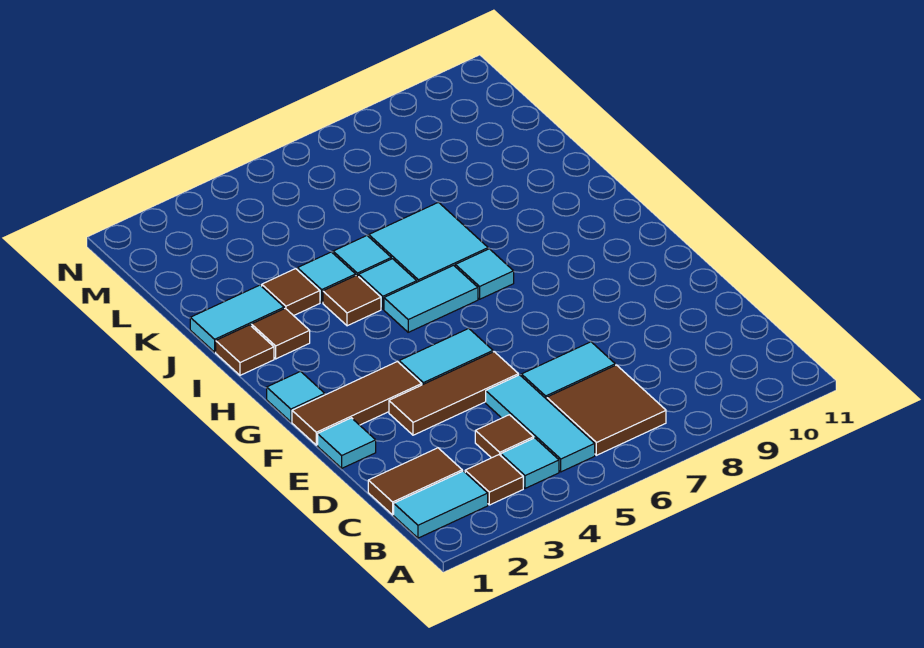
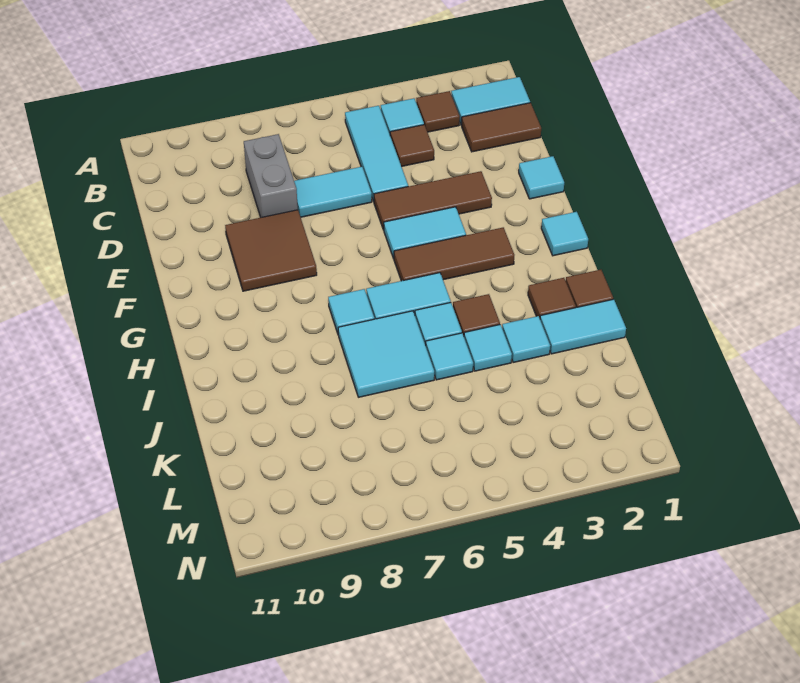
brown tile B6:C7 level 1 -> brown tile E8:F9 level 1
none -> grey brick C8:D8 level 1
brown tile F1:F3 level 1 -> brown tile G3:G5 level 1
brown tile J3 level 1 -> cyan tile J3 level 1

